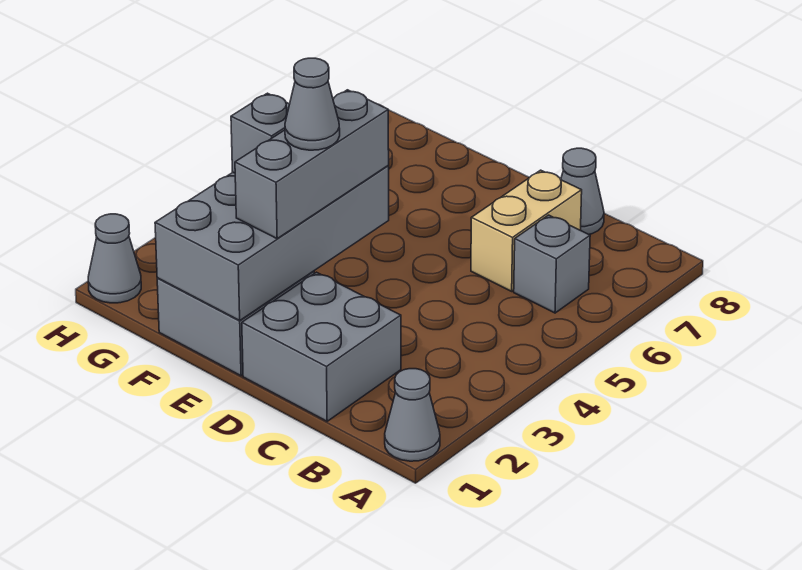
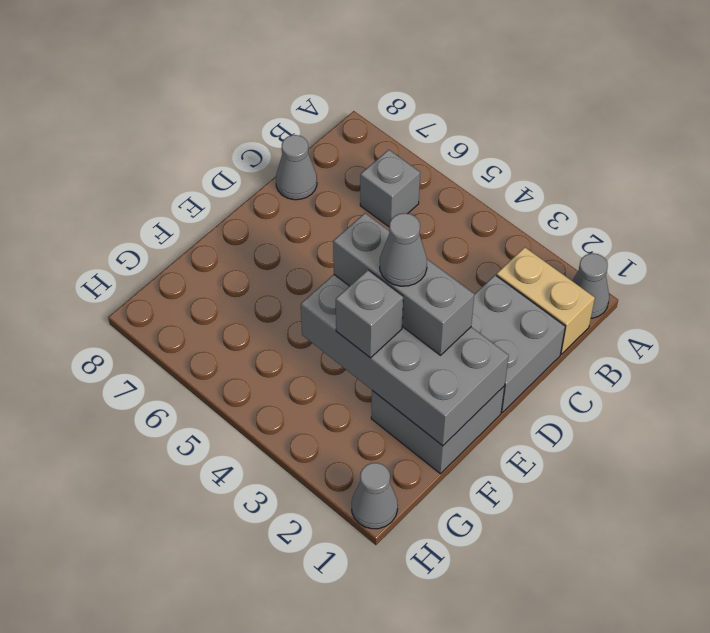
tan brick C6:C7 level 1 -> tan brick B1:B2 level 1

